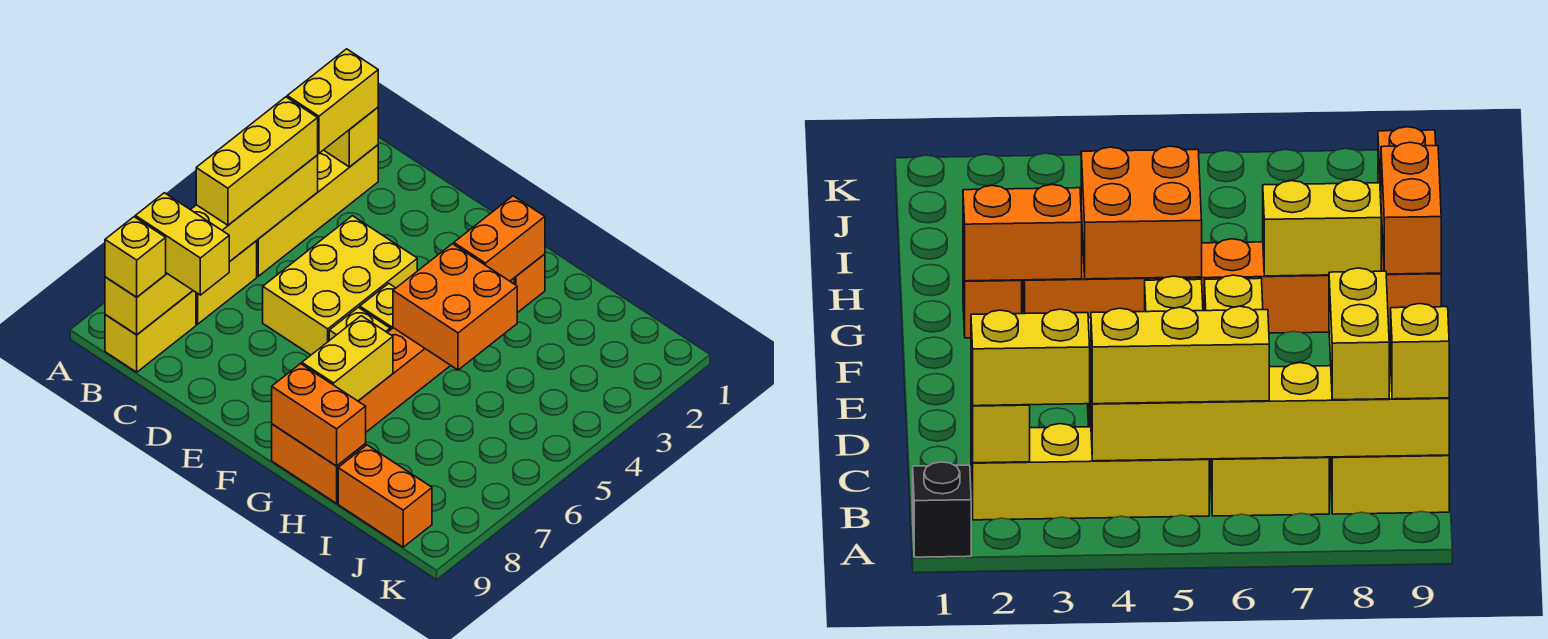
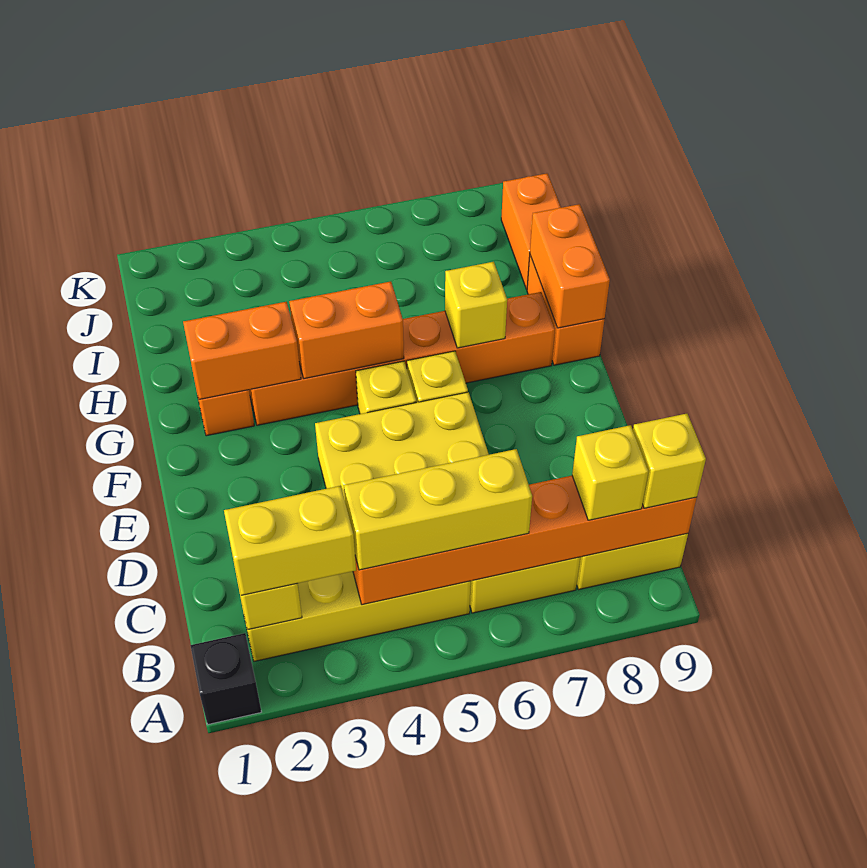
yellow brick B4:B9 level 2 -> orange brick B4:B9 level 2
yellow brick B8:C8 level 3 -> yellow brick B8 level 3
orange brick G4:H5 level 2 -> orange brick G4:G5 level 2
yellow brick G7:G8 level 2 -> yellow brick G7 level 2

